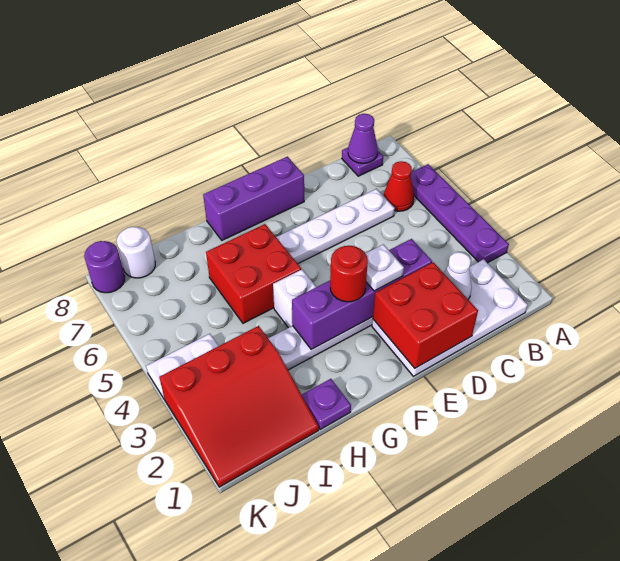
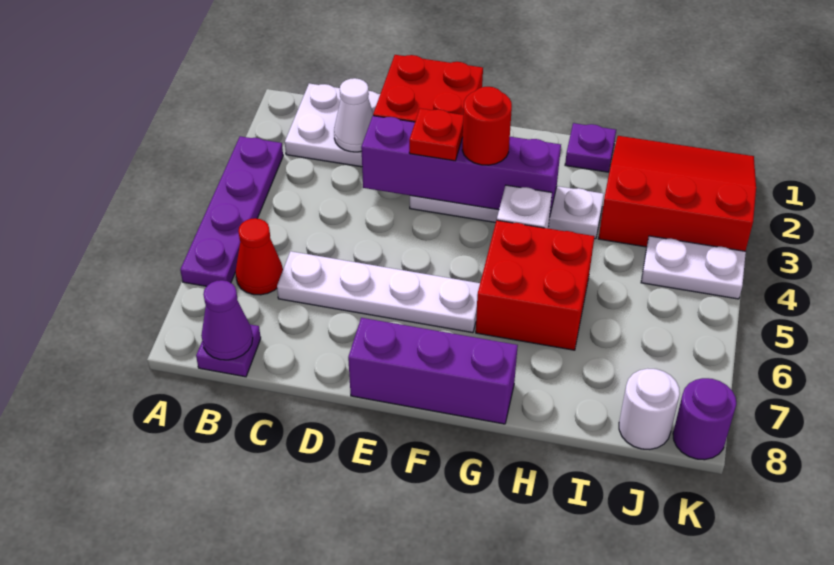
white plate E3 level 3 -> red plate E3 level 3

